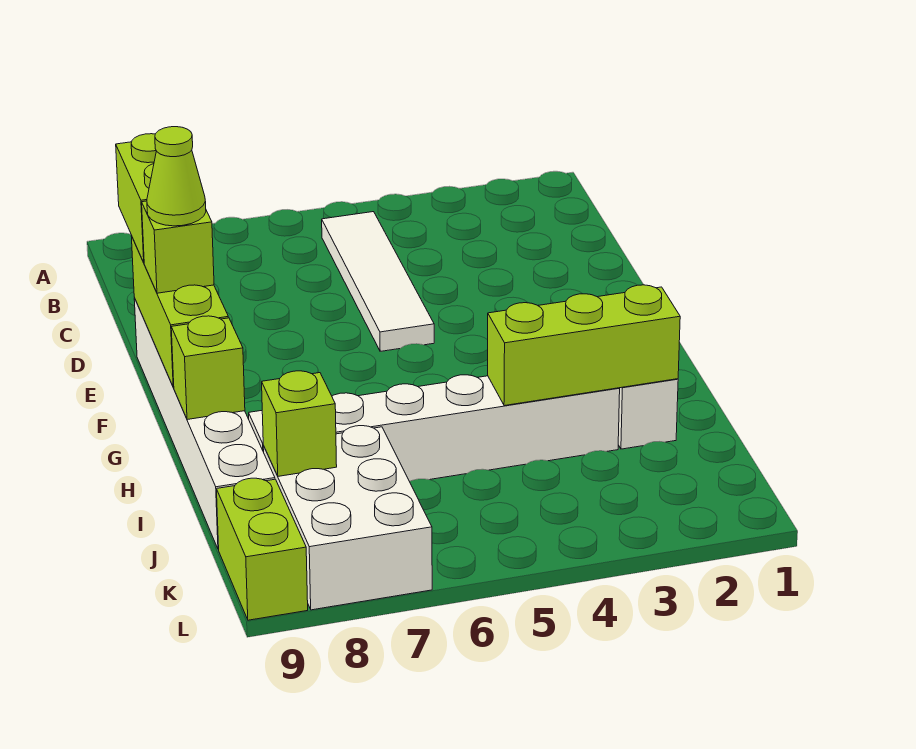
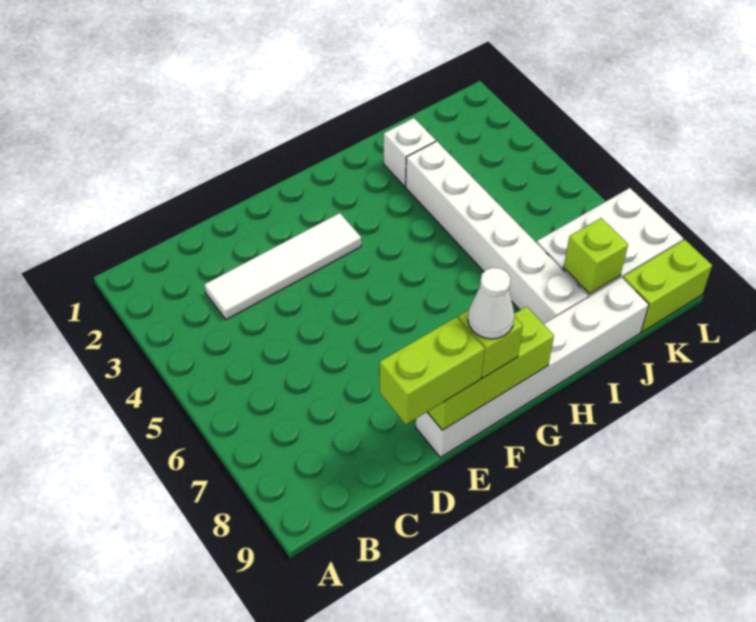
white tile B5:E5 level 1 -> white tile C3:F3 level 1
lime cone F9 level 4 -> white cone F9 level 4
lime brick H9 level 2 -> none
lime brick I2:I4 level 2 -> none

